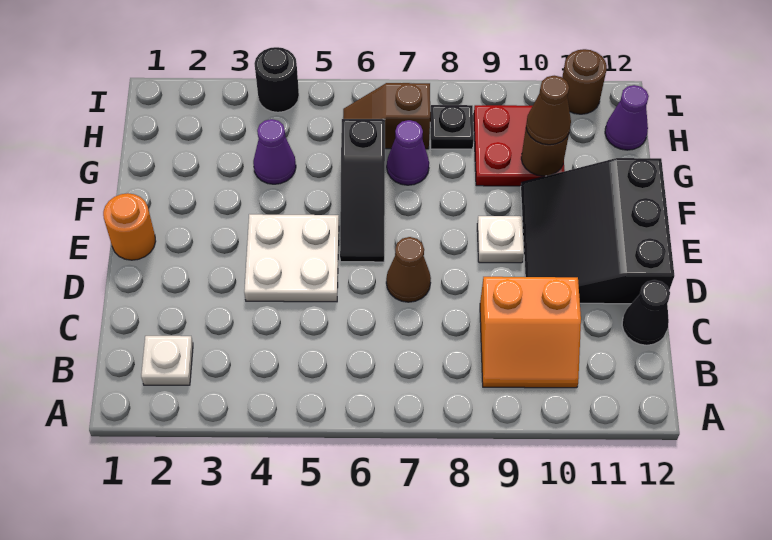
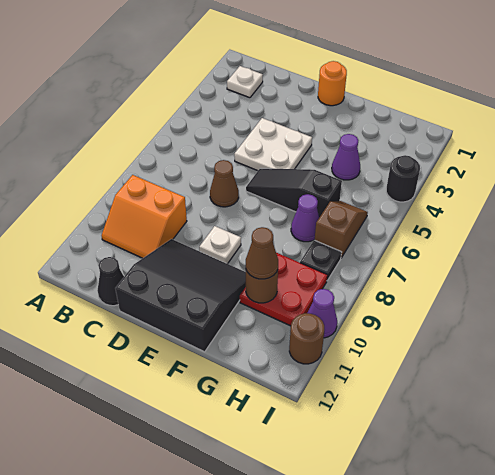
orange slope B9:C10 level 1 top C -> orange slope B9:C10 level 1 top 9
purple cone H12 level 1 -> purple cone I10 level 1

